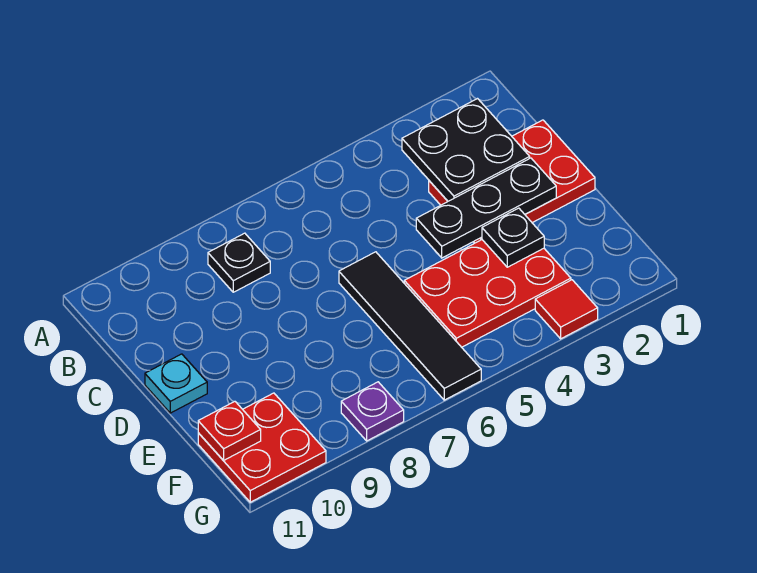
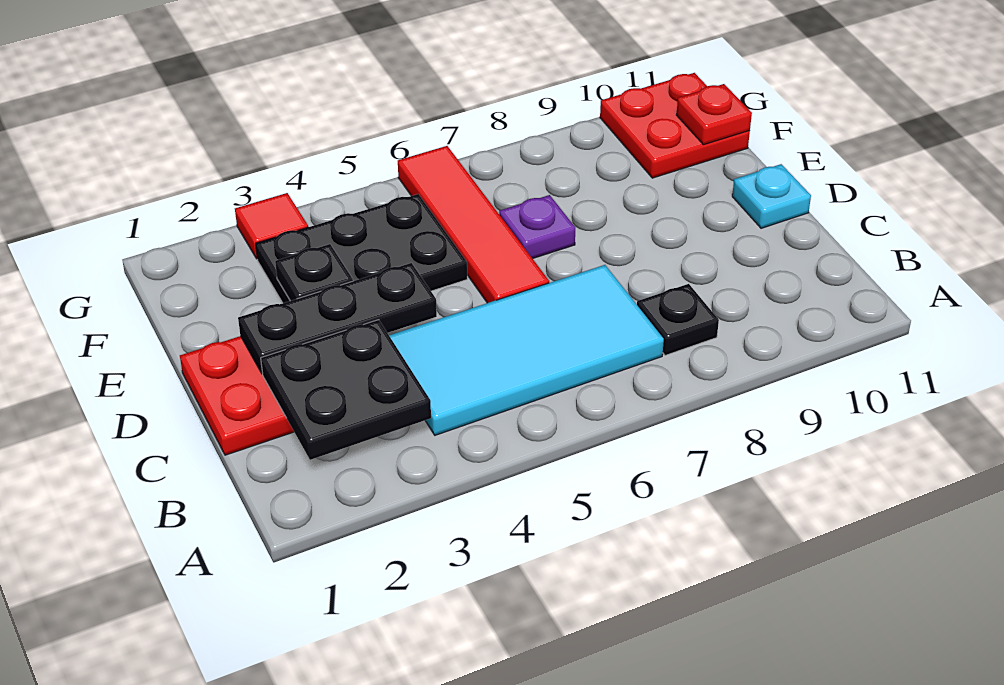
none -> cyan tile B4:C7 level 1
black tile D6:G6 level 1 -> red tile D6:G6 level 1
red plate E3:F5 level 1 -> black plate E3:F5 level 1
purple plate G8 level 1 -> purple plate E7 level 1

